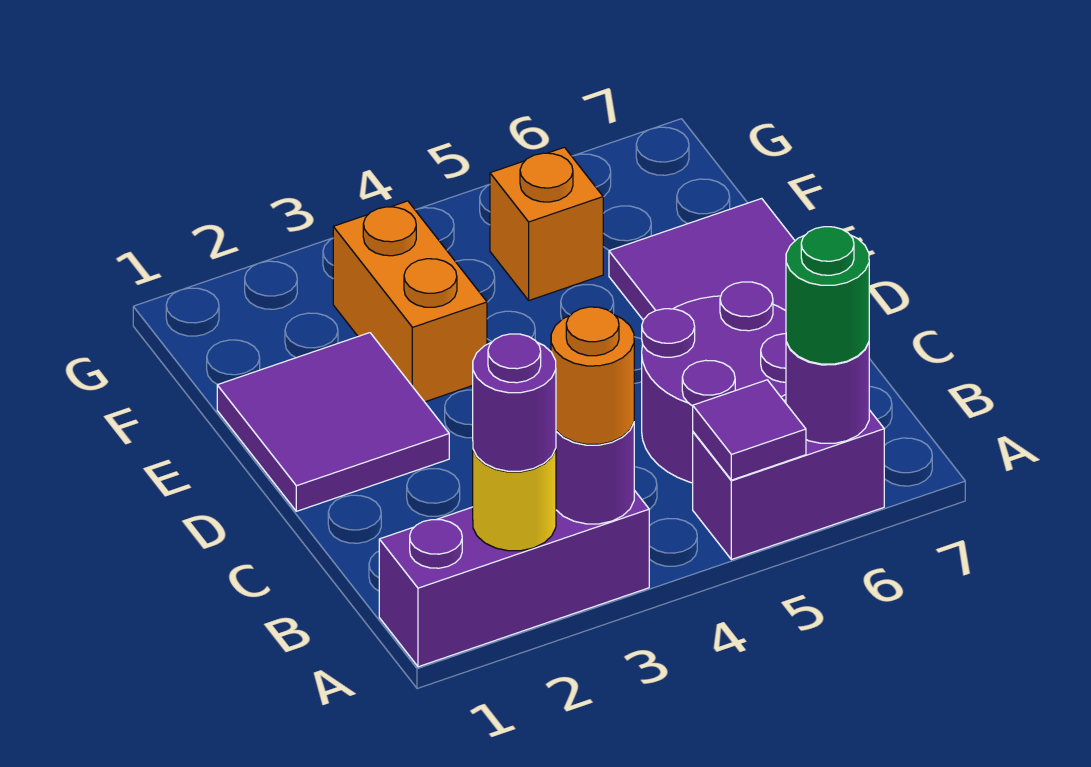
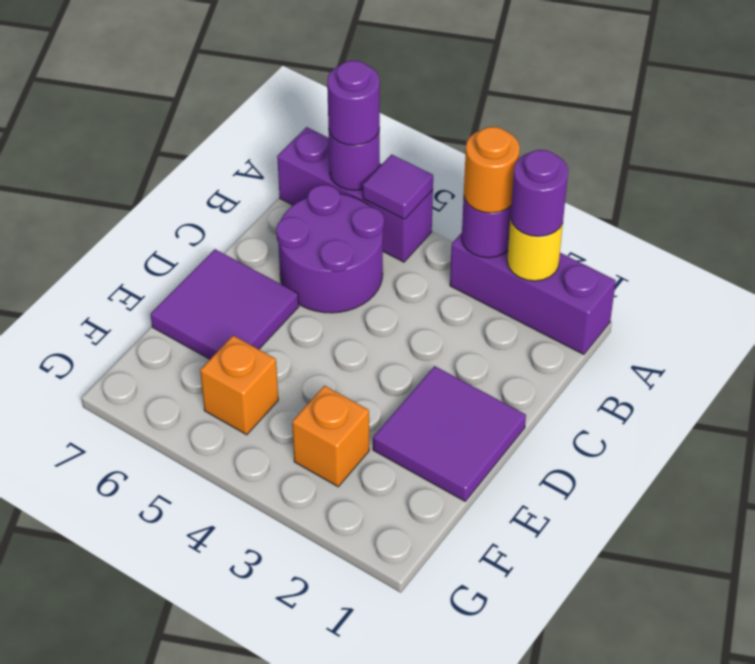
purple brick A5:A6 level 1 -> purple brick A5:A7 level 1
green round brick A6 level 3 -> purple round brick A6 level 3
orange brick E3:F3 level 1 -> orange brick F3 level 1

